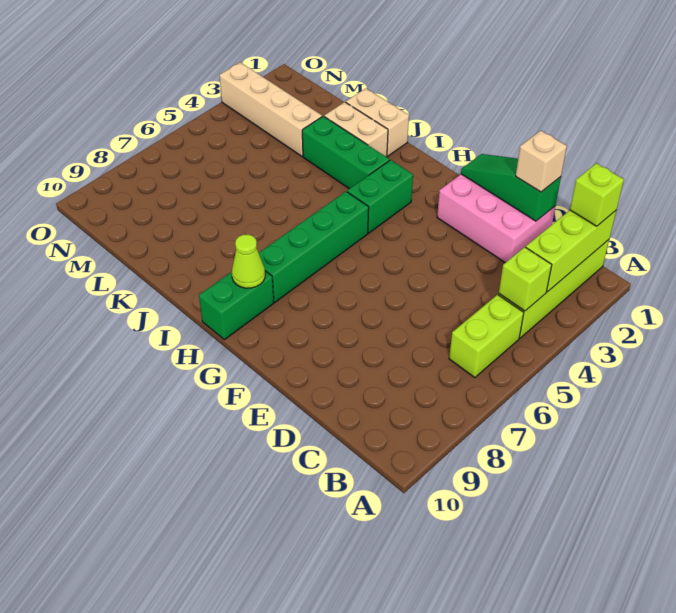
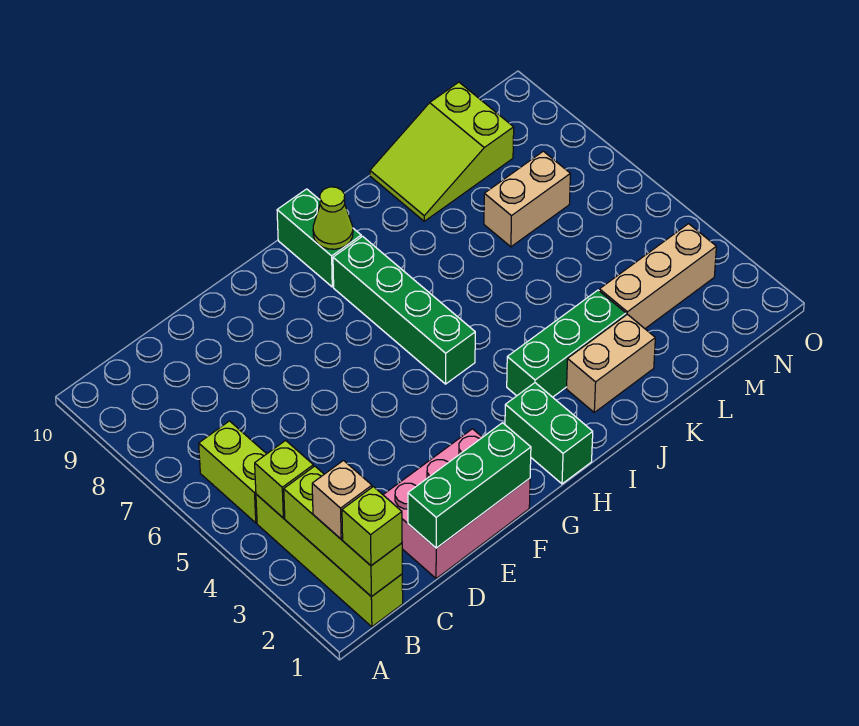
green slope D1:F1 level 2 top D -> green brick D1:F1 level 2
tan brick D1 level 3 -> tan brick B2 level 3
green brick H3:H4 level 1 -> green brick H1:H2 level 1
tan brick J1:K1 level 1 -> tan brick L7:M7 level 1
none -> lime slope K9:M10 level 1 top M
tan brick L3:O3 level 1 -> tan brick L3:N3 level 1

